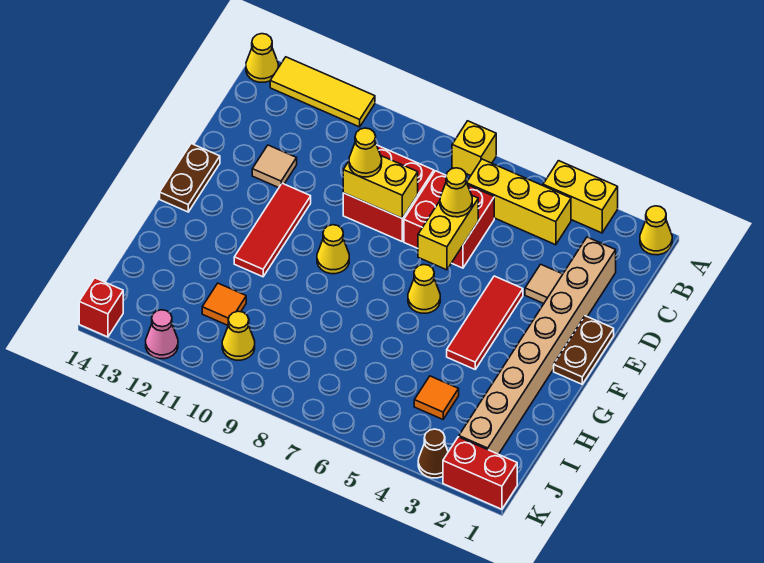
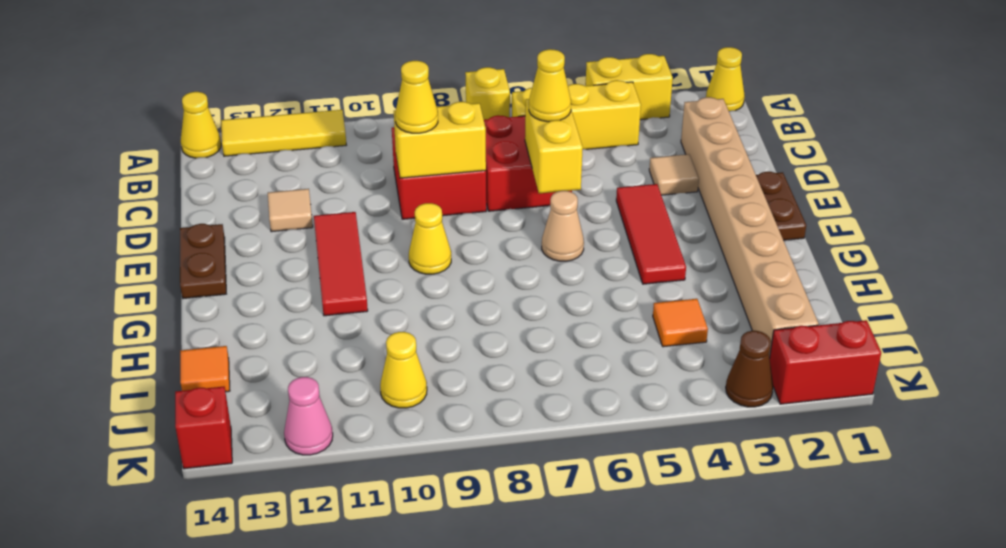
yellow cone F6 level 1 -> tan cone F6 level 1
orange tile I11 level 1 -> orange tile I14 level 1

